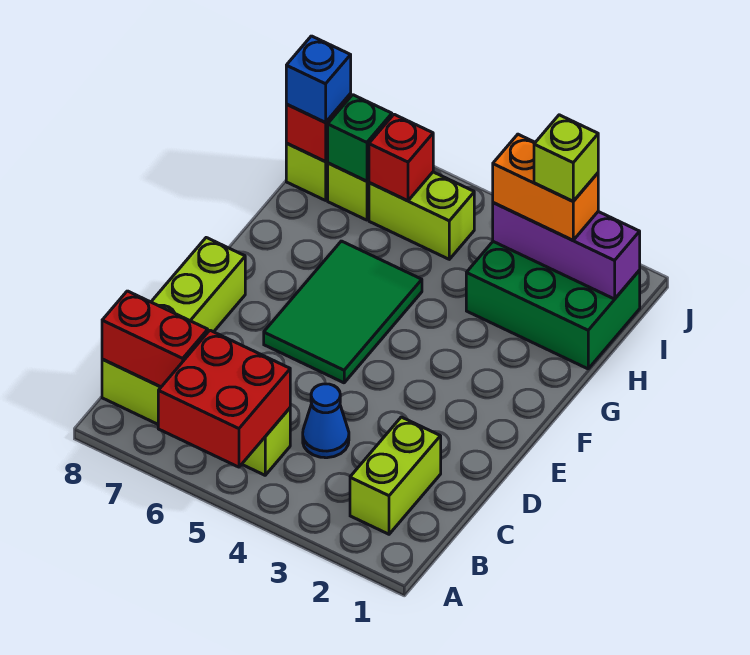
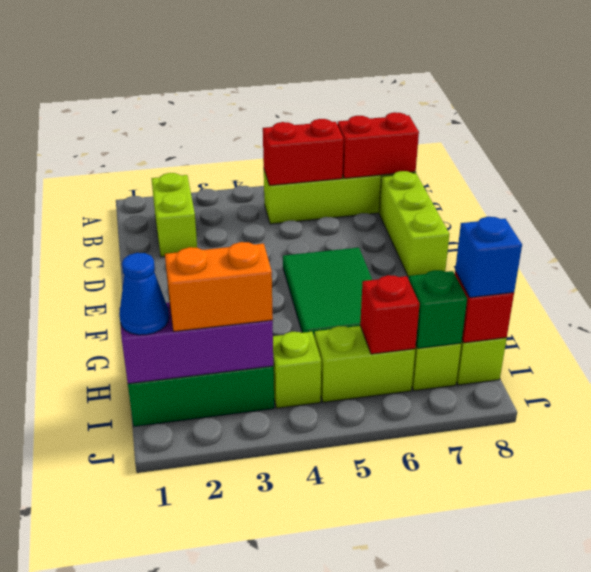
red brick A5:B6 level 2 -> red brick B5:B6 level 2
blue cone C4 level 1 -> blue cone I1 level 3
lime brick I2 level 4 -> lime brick I4 level 1

